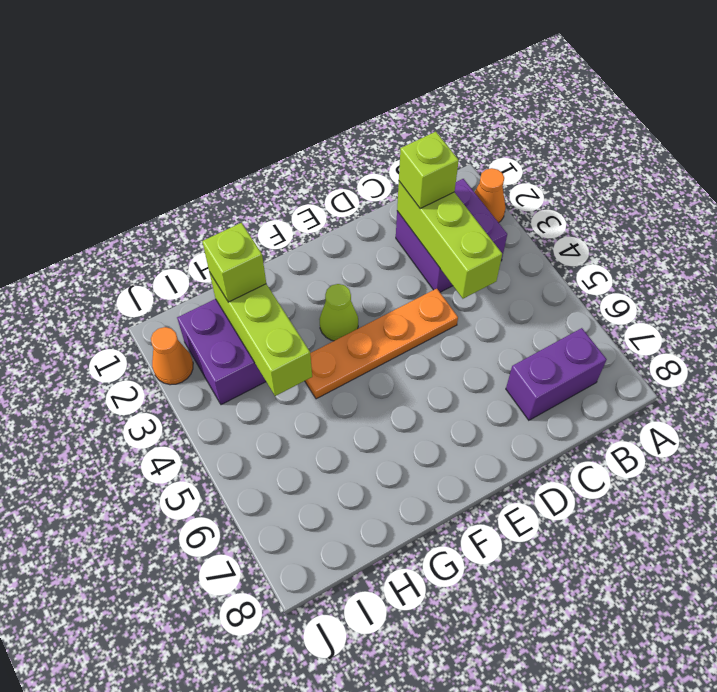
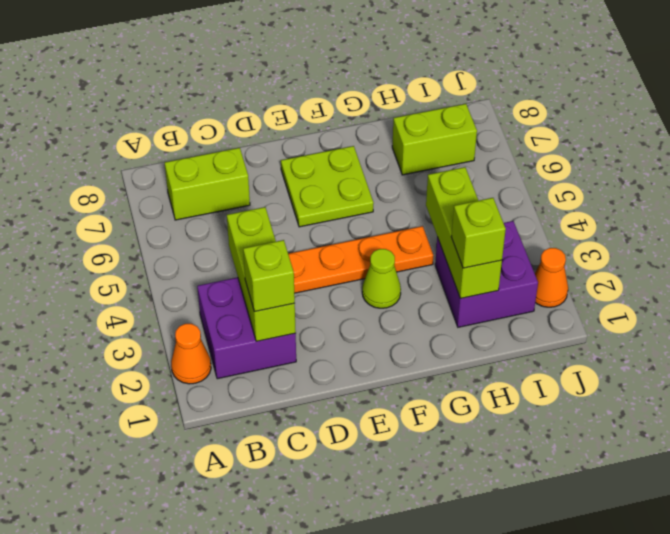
purple brick B7:C7 level 1 -> lime brick B7:C7 level 1
none -> lime plate E6:F7 level 1
none -> lime brick H7:I7 level 1

